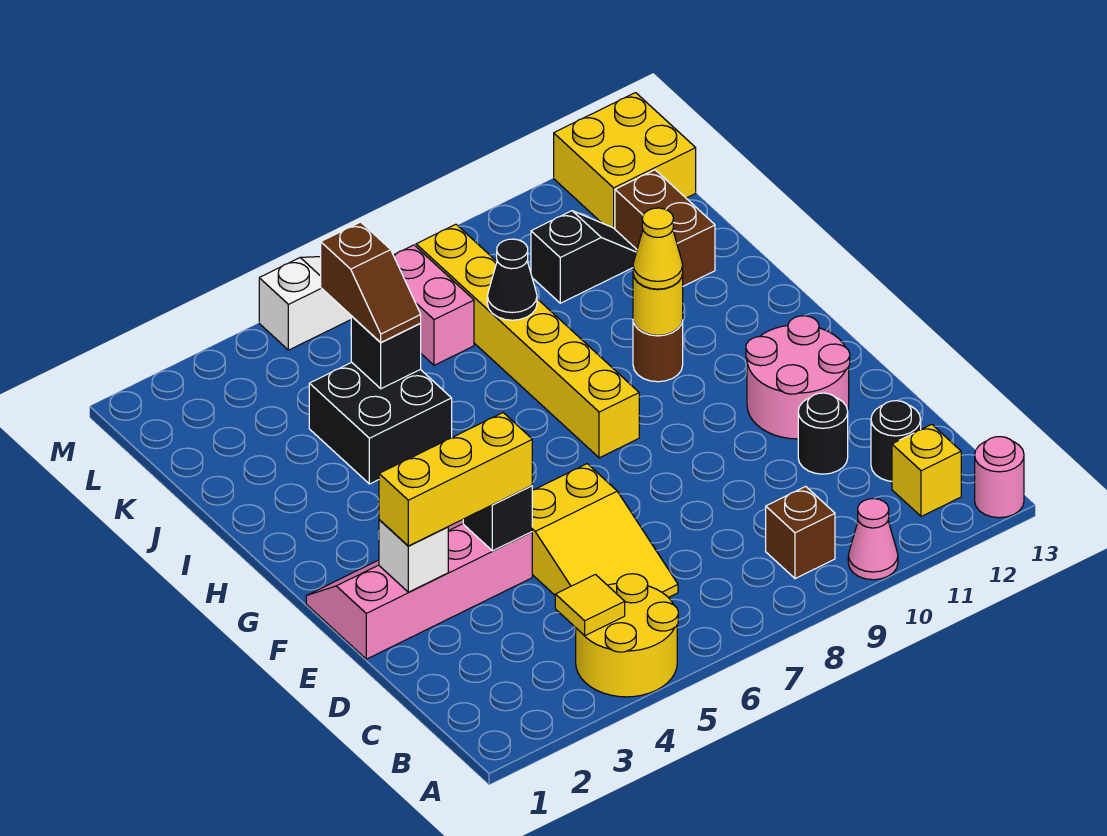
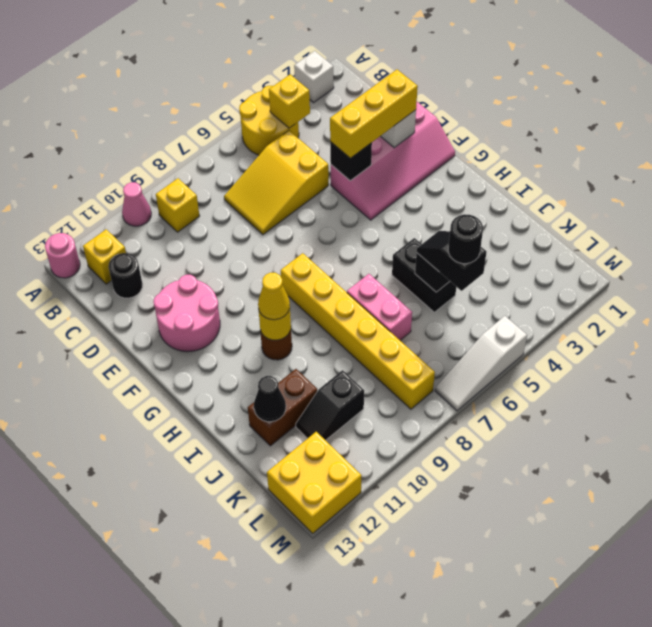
none -> white brick A2 level 1
yellow tile B4 level 2 -> yellow brick B4 level 2
brown brick B9 level 1 -> yellow brick B9 level 1
yellow slope C5:E6 level 1 top E -> yellow slope C5:D7 level 1 top 5
black round brick D11 level 1 -> black round brick K5 level 4
black brick I4:J5 level 1 -> black brick I5:J5 level 1
brown slope J5:K5 level 3 top K -> black slope J5:K5 level 3 top K
black cone J8 level 2 -> black cone J12 level 2
brown brick J12:K12 level 1 -> brown brick J11:J12 level 1
pink brick K7:L7 level 1 -> pink brick I7:J7 level 1

